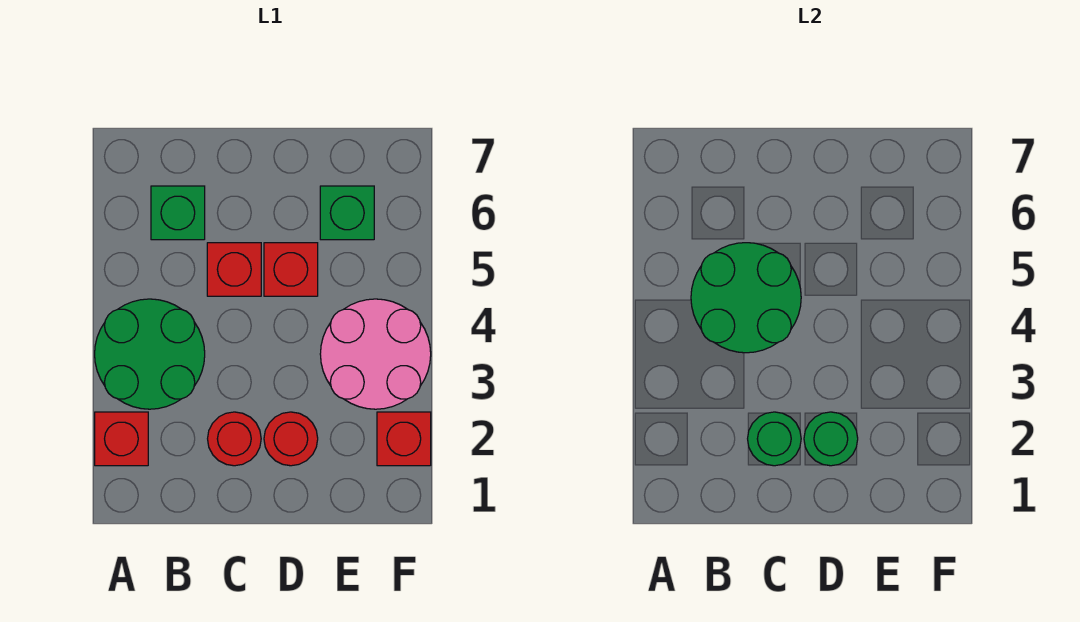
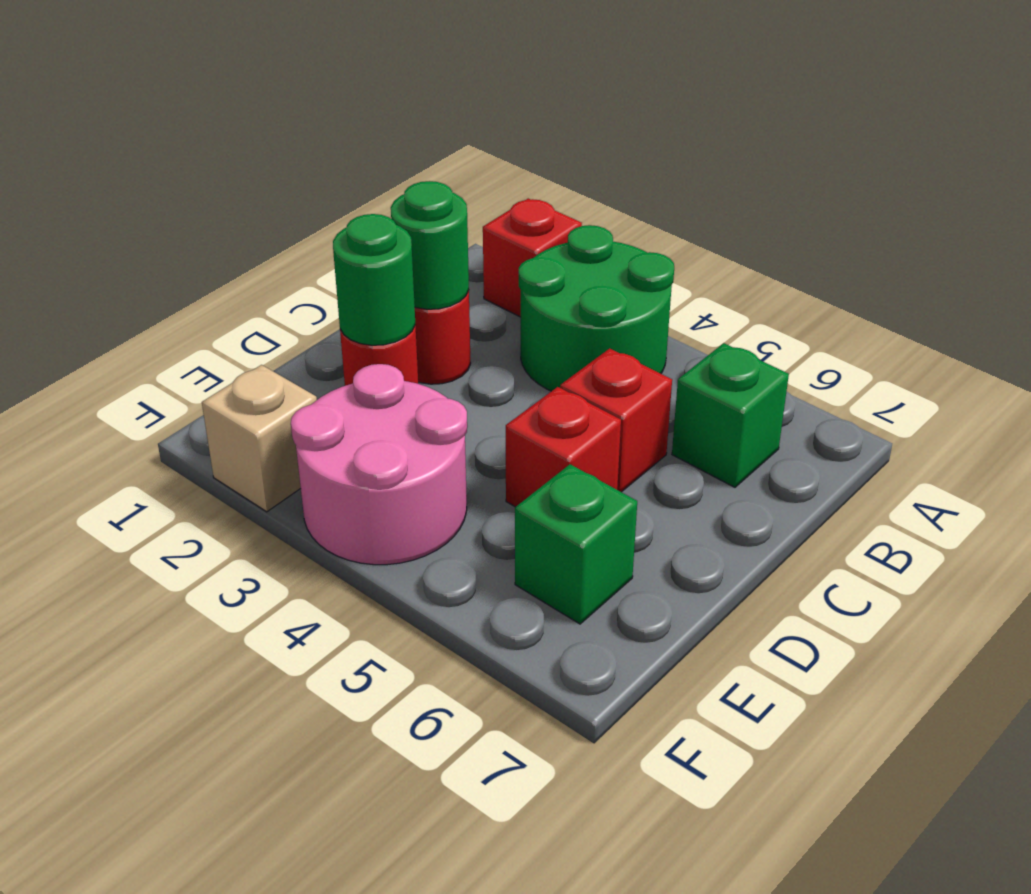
green round brick B4:C5 level 2 -> none
red brick F2 level 1 -> tan brick F2 level 1

